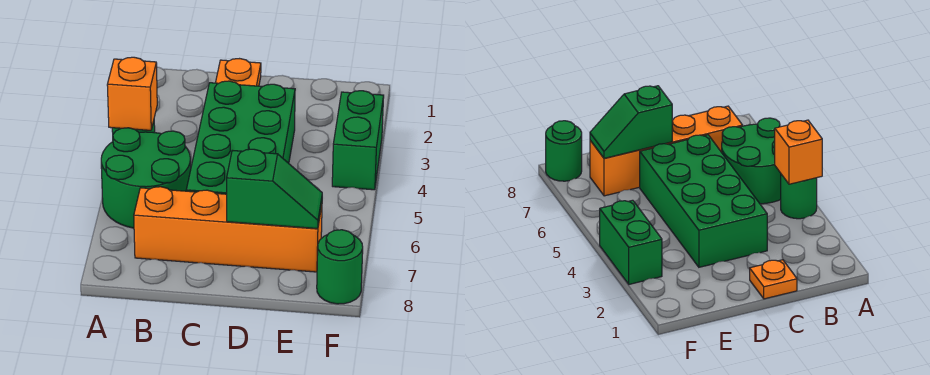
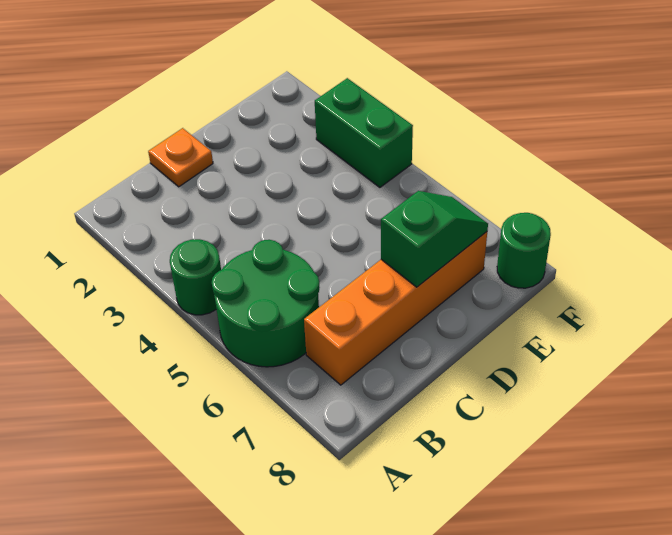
orange brick A4 level 2 -> none
green brick C3:D6 level 1 -> none

